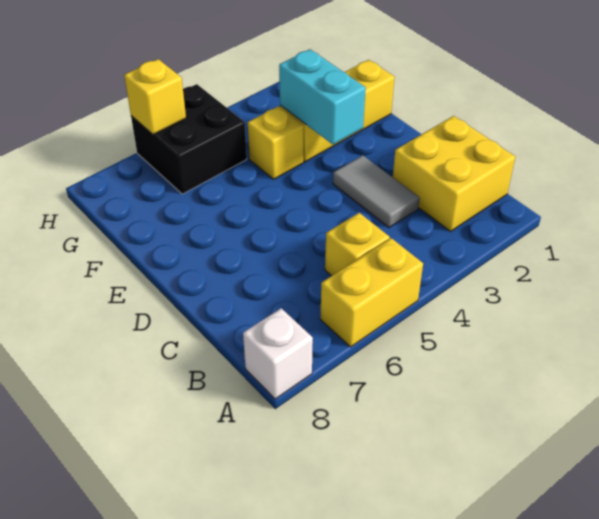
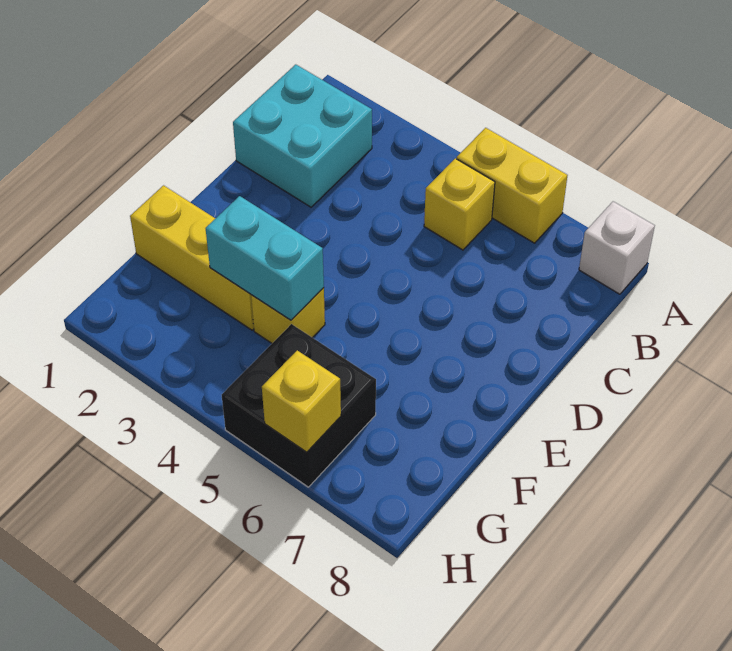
yellow brick B1:C2 level 1 -> cyan brick B1:C2 level 1
grey tile C3:D3 level 1 -> none
cyan brick E3:F3 level 2 -> cyan brick F3:F4 level 2

